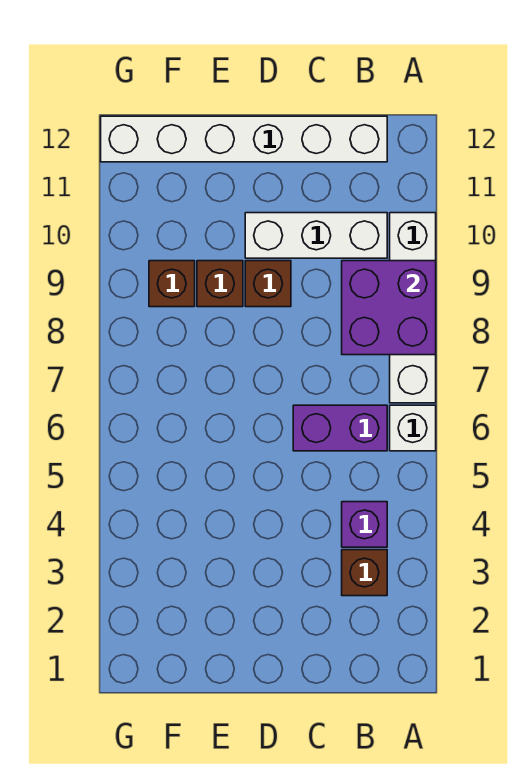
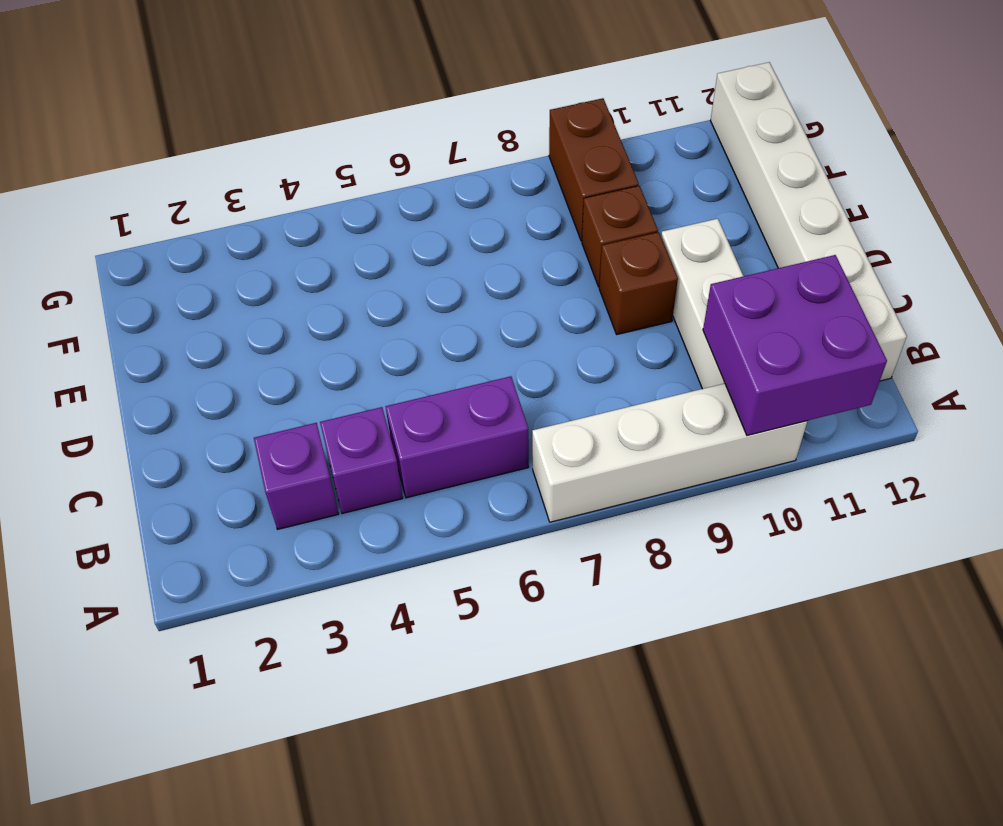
white brick A6 level 1 -> none
purple brick A8:B9 level 2 -> purple brick A10:B11 level 2
brown brick B3 level 1 -> purple brick B3 level 1
purple brick B6:C6 level 1 -> purple brick B5:B6 level 1
brown brick F9 level 1 -> brown brick F9:G9 level 1

